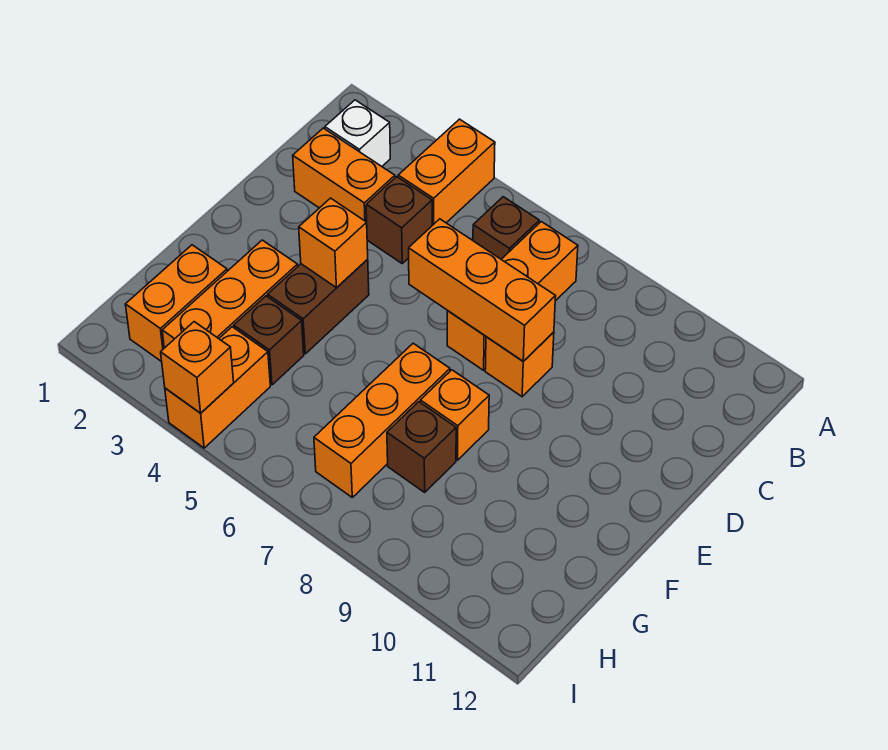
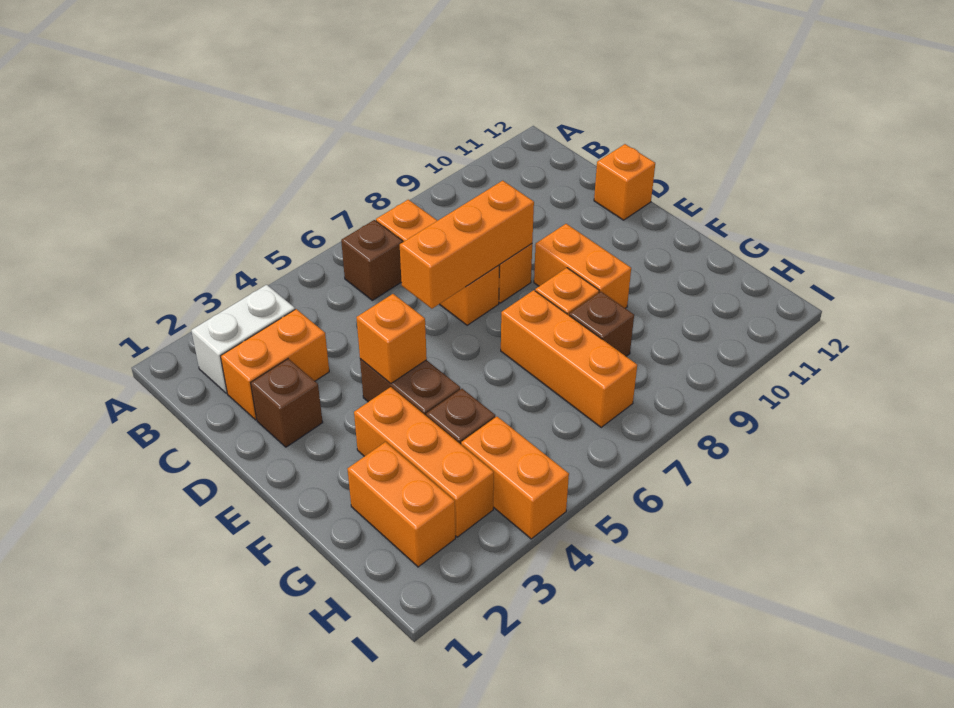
orange brick A4:B4 level 1 -> orange brick E9:F9 level 1
white brick B2 level 1 -> white brick B2:B3 level 1
brown brick C4 level 1 -> brown brick D2 level 1
orange brick I4 level 2 -> orange brick D12 level 1

